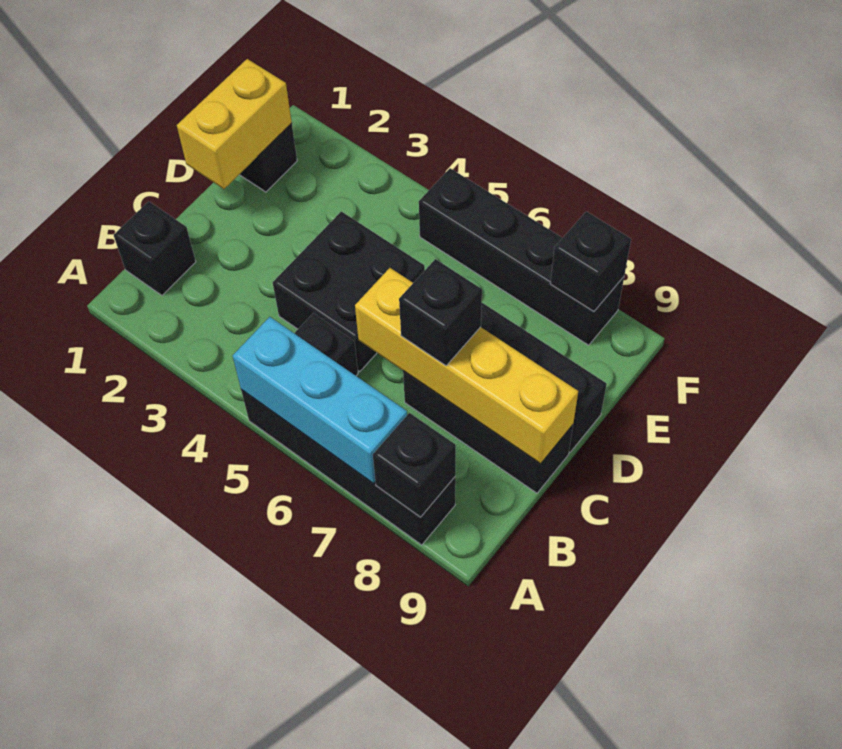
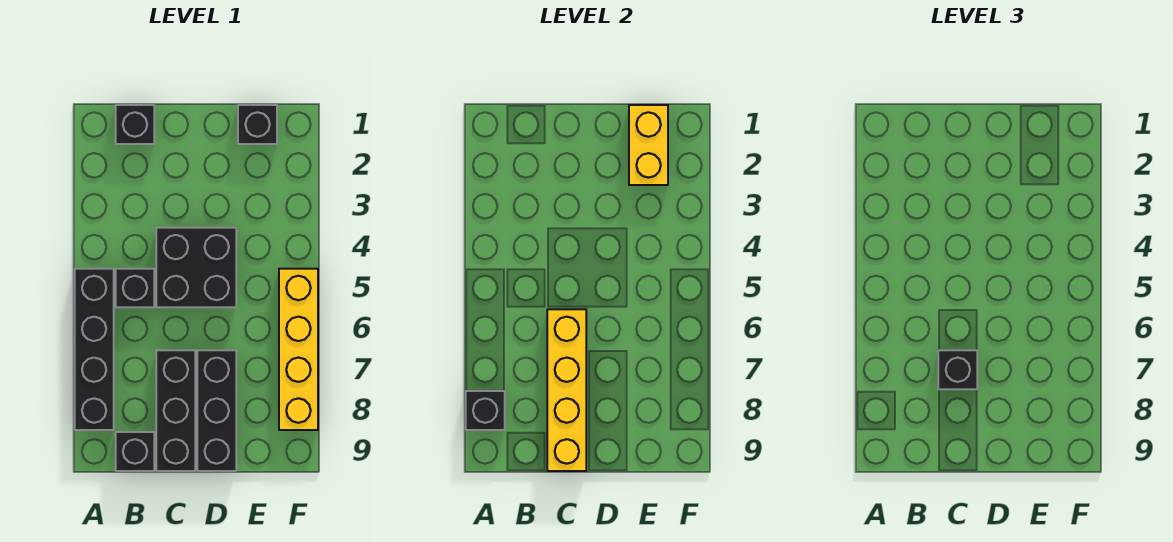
cyan brick A5:A7 level 2 -> none
yellow brick D1:E1 level 2 -> yellow brick E1:E2 level 2
black brick F5:F8 level 1 -> yellow brick F5:F8 level 1
black brick F8 level 2 -> black brick B9 level 1

